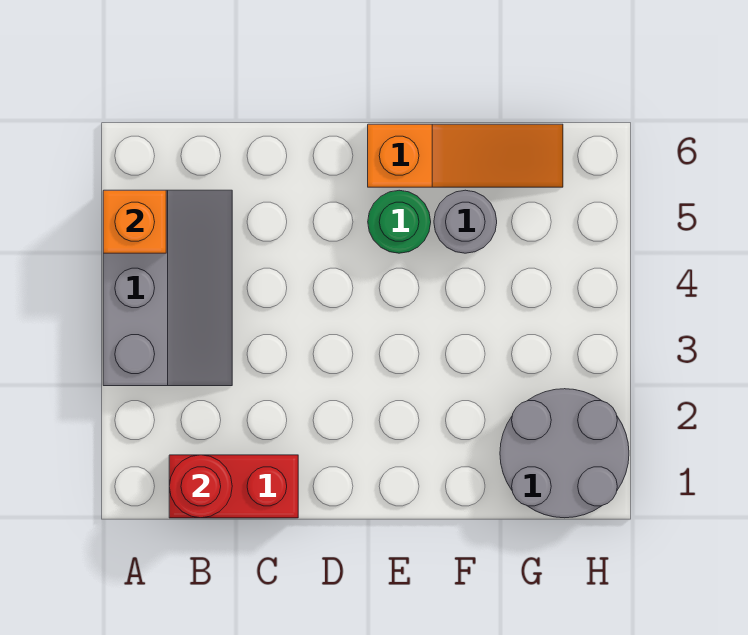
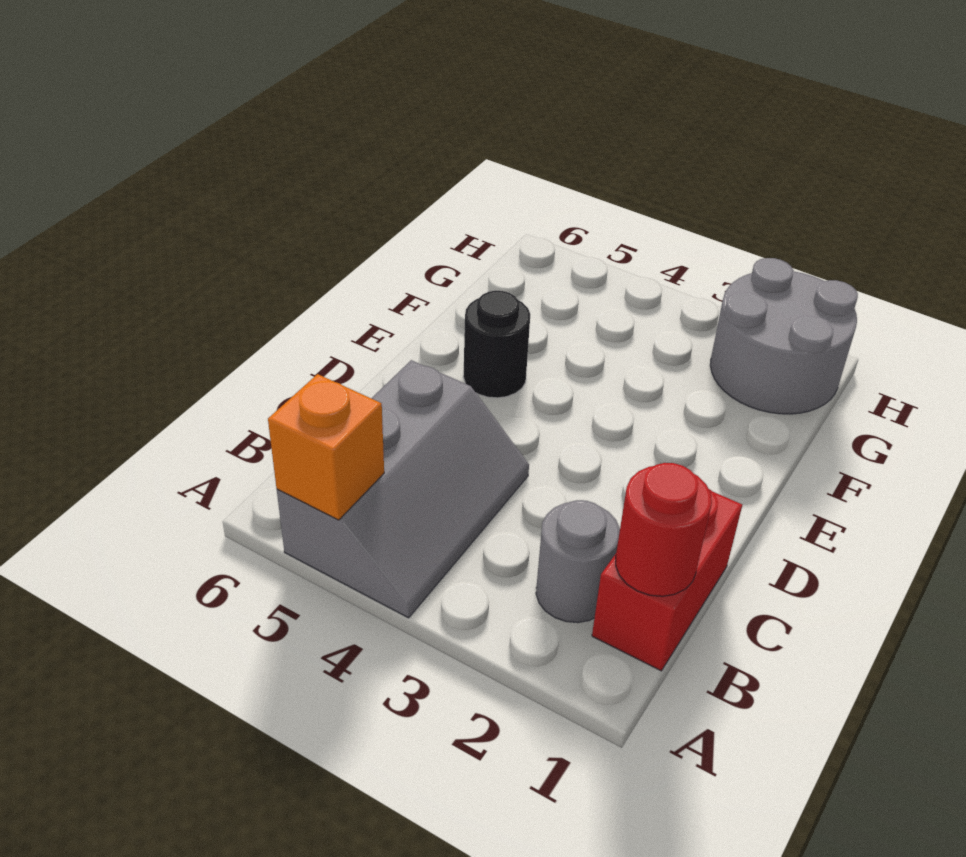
grey slope A3:B5 level 1 top A -> grey slope A4:C5 level 1 top 5
green round brick E5 level 1 -> black round brick E5 level 1
orange slope E6:G6 level 1 top E -> none
grey round brick F5 level 1 -> grey round brick B2 level 1

